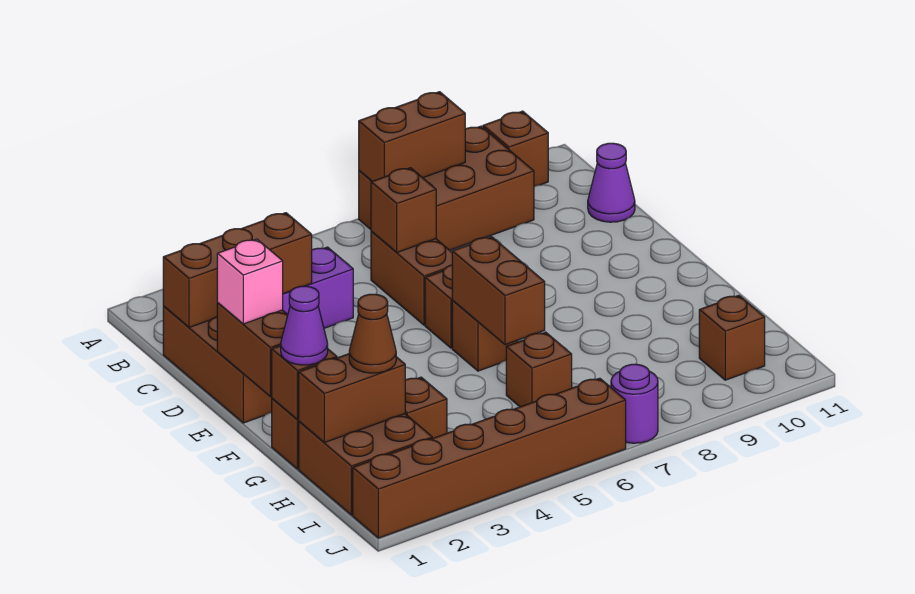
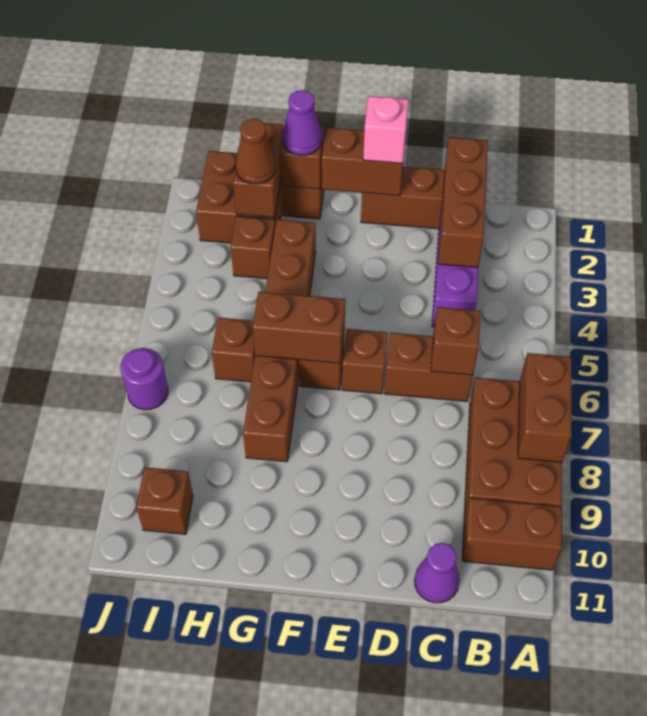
brown brick A10 level 1 -> brown brick A10:B10 level 1
brown brick J1:J6 level 1 -> brown brick G3:G8 level 1

